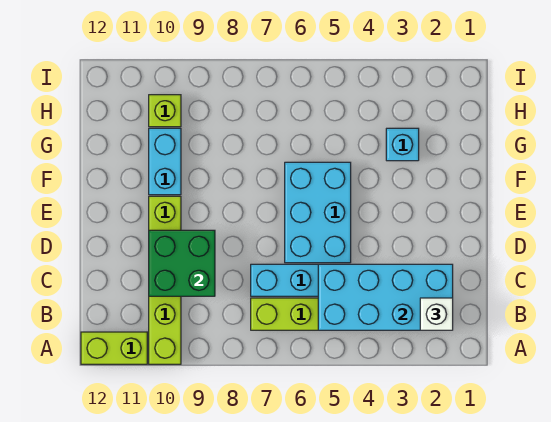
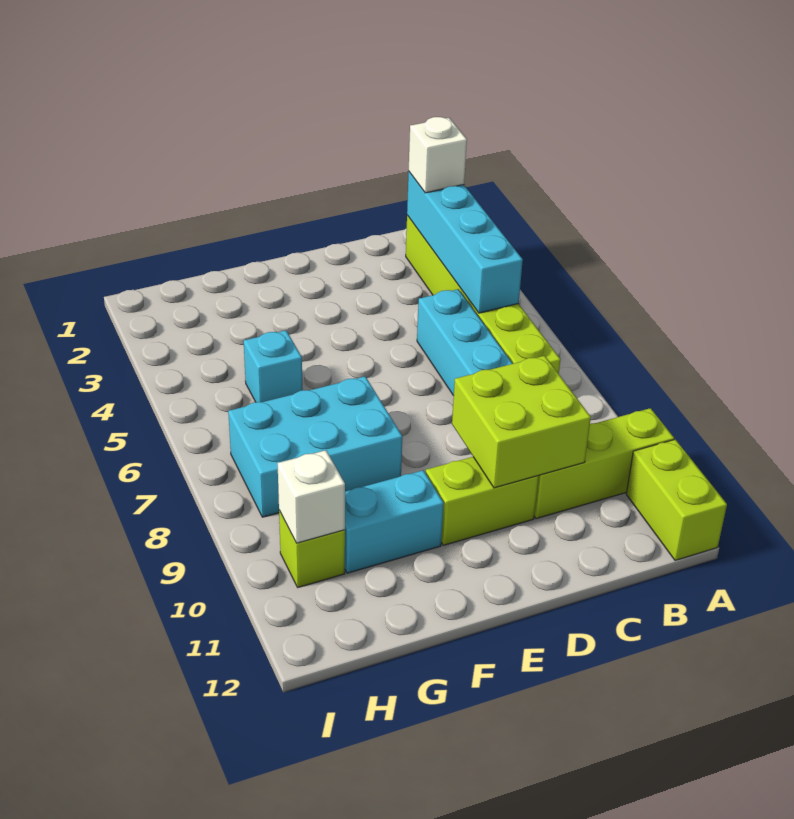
cyan brick B2:C5 level 2 -> cyan brick B2:B5 level 2
green brick C9:D10 level 2 -> lime brick C9:D10 level 2
cyan brick D5:F6 level 1 -> cyan brick F7:H8 level 1
cyan brick G3 level 1 -> cyan brick G5 level 1
none -> white brick H10 level 2

